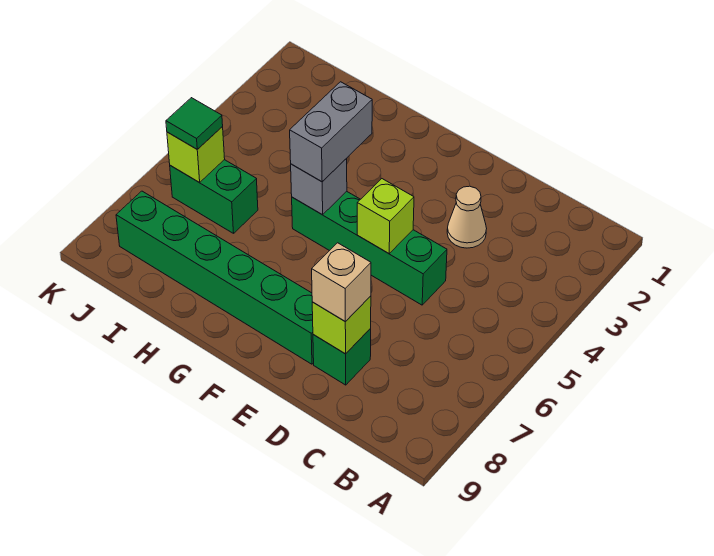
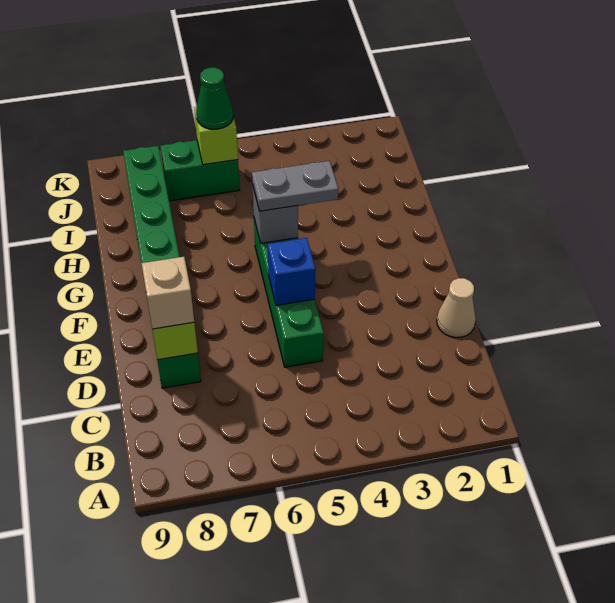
tan cone D3 level 1 -> tan cone D1 level 1
lime brick E5 level 2 -> blue brick E5 level 2
grey brick G4:G5 level 3 -> grey plate G4:G5 level 3
green brick I6:J6 level 1 -> green brick J6:J7 level 1
green tile J6 level 3 -> green cone J6 level 3

